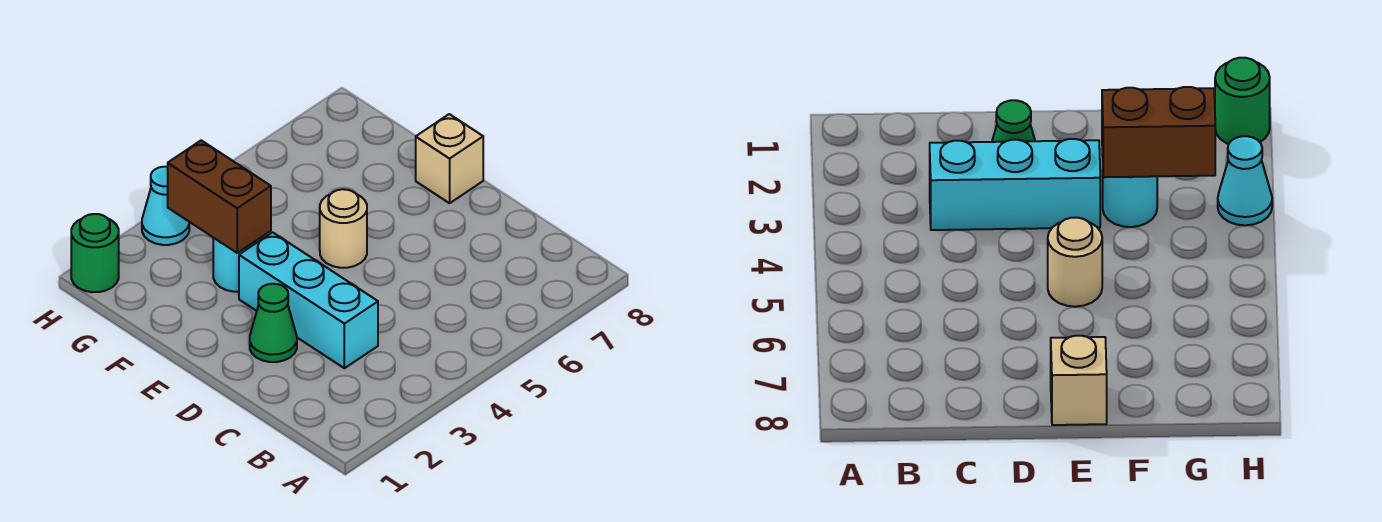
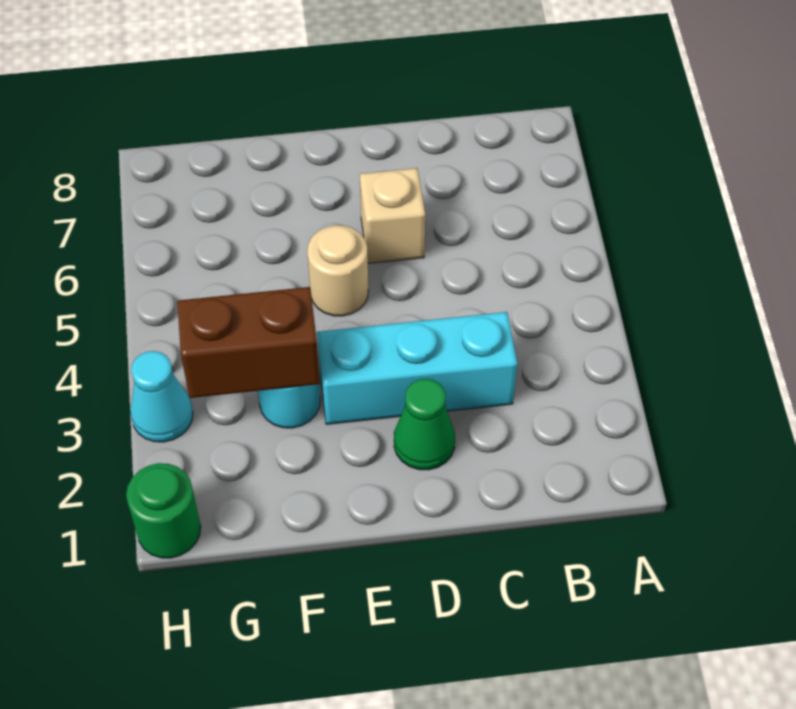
tan brick E8 level 1 -> tan brick D6 level 1

